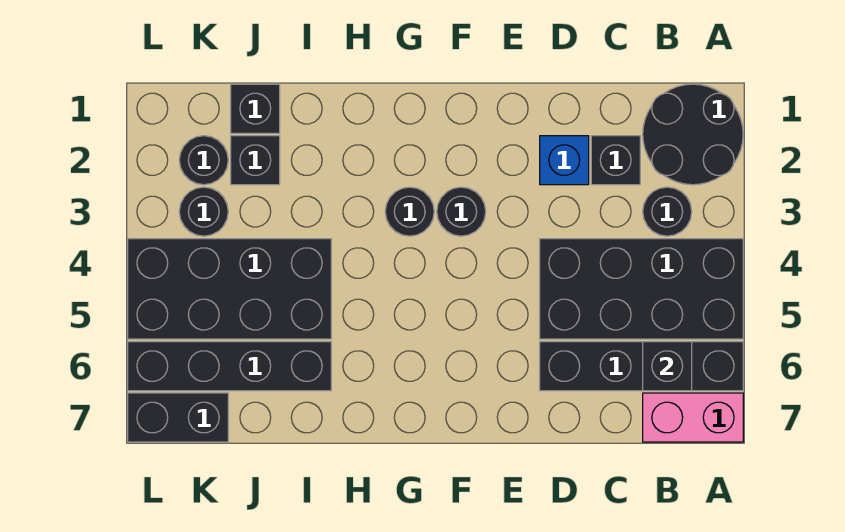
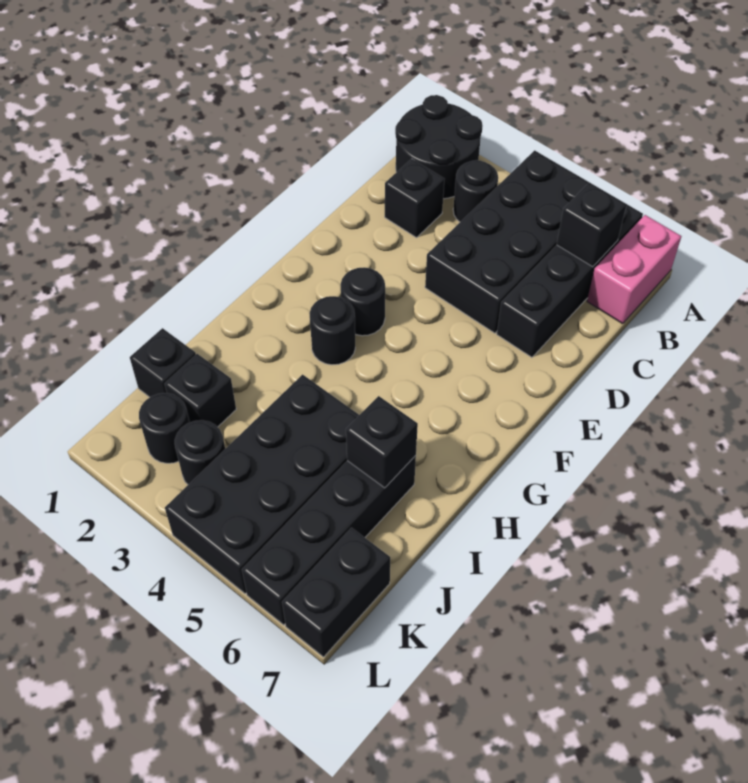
blue brick D2 level 1 -> none
none -> black brick I6 level 2

